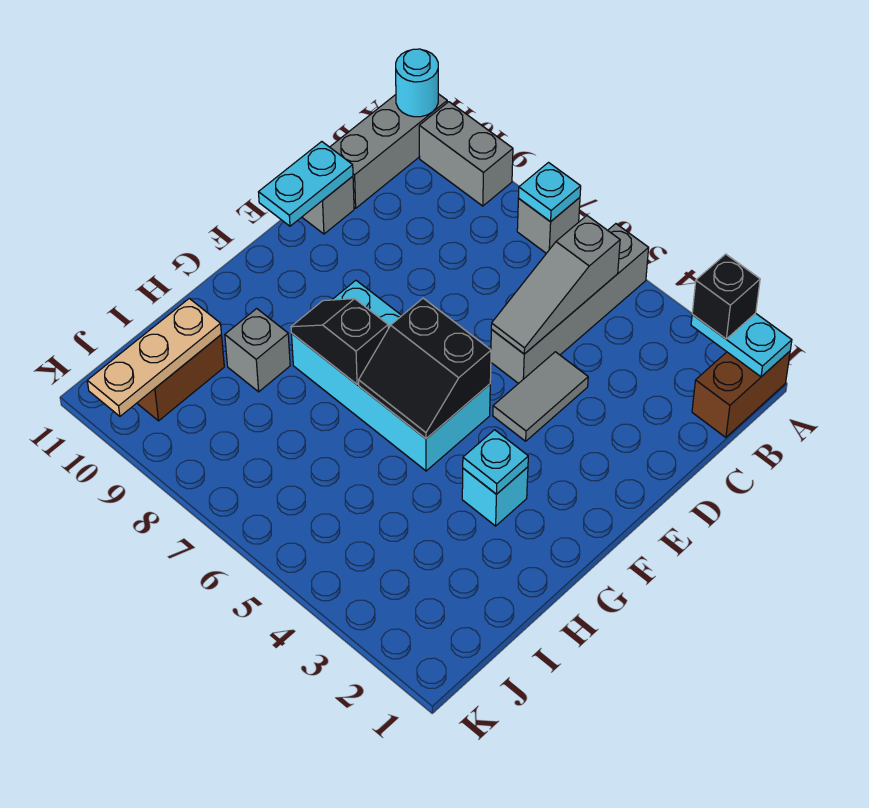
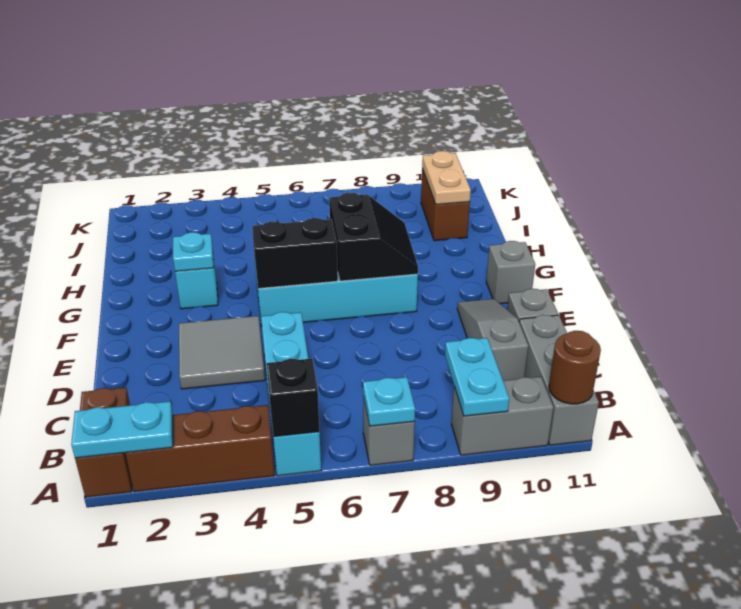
none -> brown brick A2:A4 level 1
black brick A2 level 3 -> black brick A5 level 2
grey brick A5:D5 level 1 -> cyan brick A5:D5 level 1
cyan round brick A11 level 2 -> brown round brick A11 level 2
grey slope B5:D5 level 2 top B -> grey slope C10:E10 level 1 top C
grey tile D4:E4 level 1 -> grey tile D3:E4 level 1
cyan plate D11:E11 level 2 -> cyan plate A9:B9 level 2
black slope G7:G8 level 2 top 7 -> black slope F7:G8 level 2 top 7
grey brick H9 level 1 -> grey brick F11 level 1
tan plate I10:K10 level 2 -> tan plate I10:J10 level 2

